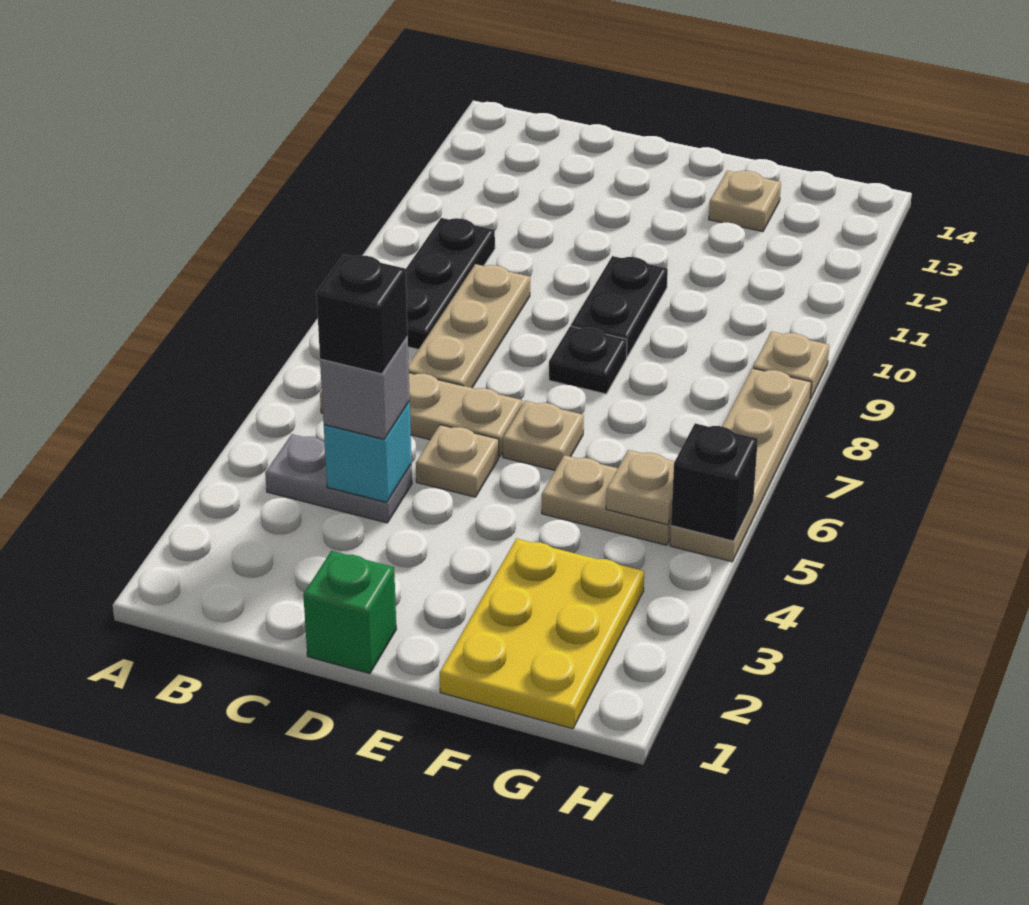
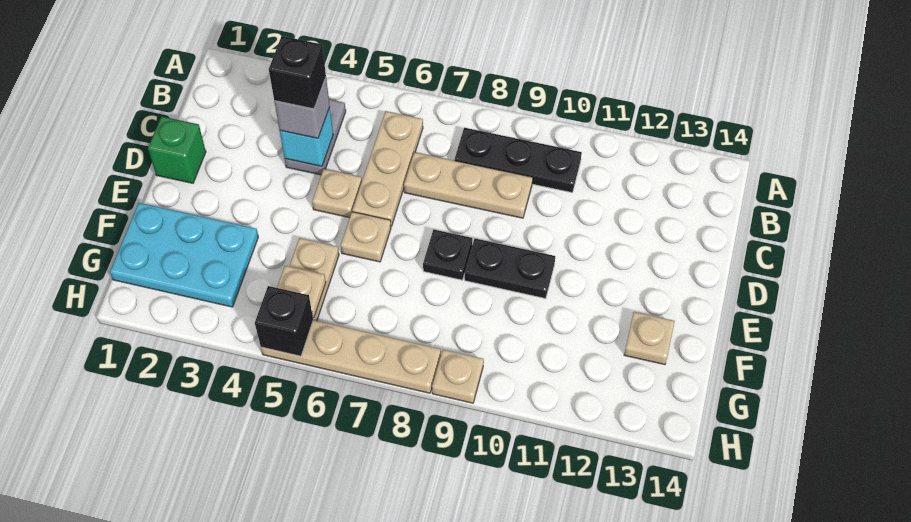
yellow plate F1:G3 level 1 -> cyan plate F1:G3 level 1

